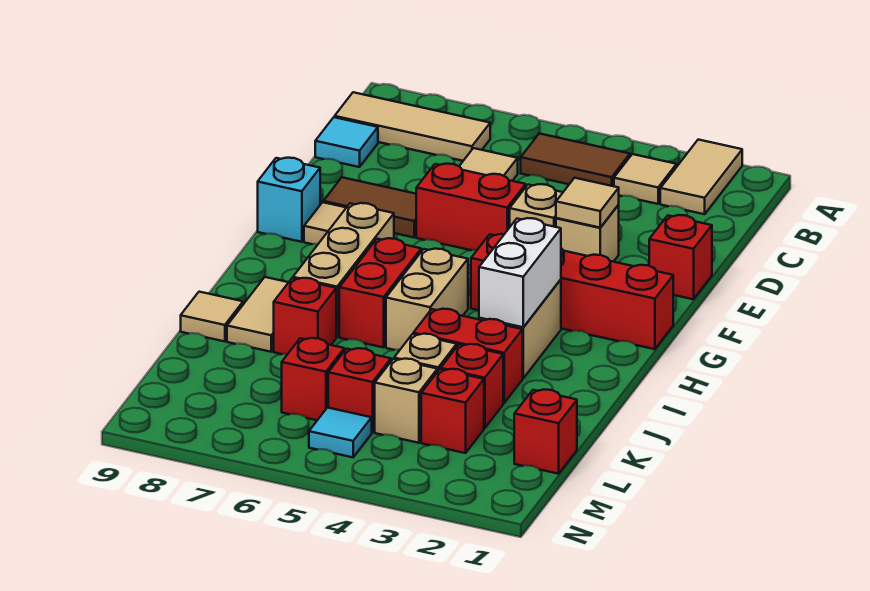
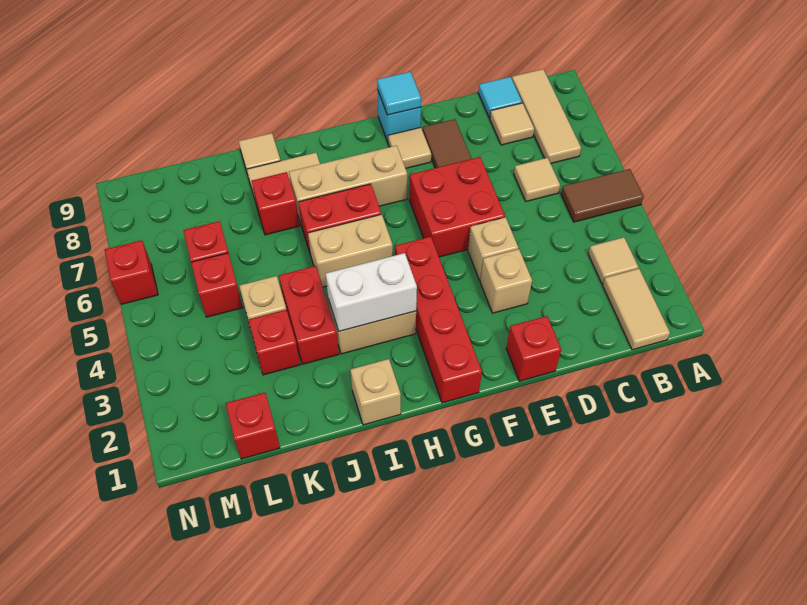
tan tile A2:B2 level 1 -> tan tile B1:B2 level 1
brown tile B4:B5 level 1 -> brown tile A5:B5 level 1
tan tile E3 level 2 -> tan tile C8 level 1
red brick E5:E6 level 1 -> red brick E5:F6 level 1
red brick L3 level 1 -> red brick N6 level 1
tan brick L4 level 1 -> tan brick I1 level 1
cyan tile M5 level 1 -> cyan tile F9 level 2

